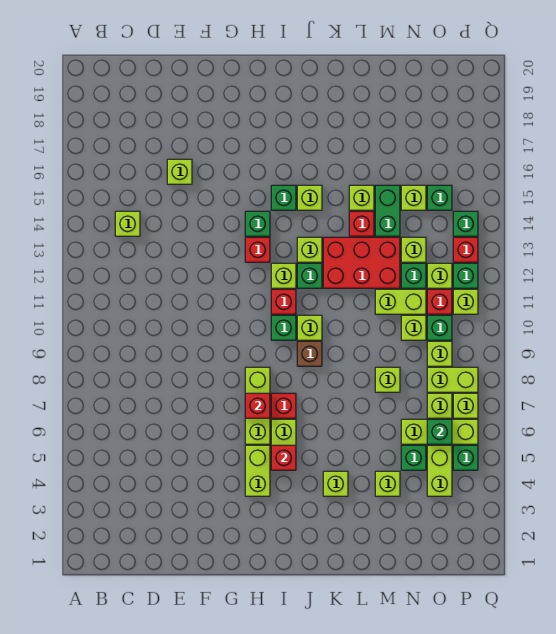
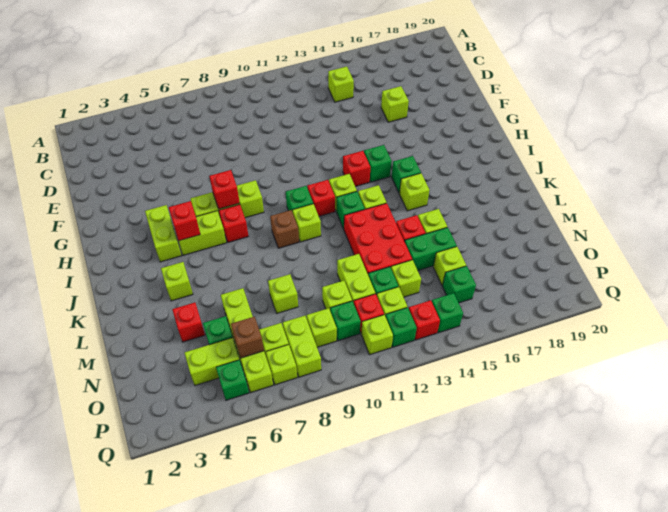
lime brick H4:H5 level 1 -> lime brick H4:I4 level 1
lime brick M4 level 1 -> red brick M4 level 1
lime brick N6:P6 level 1 -> lime brick M6:P6 level 1
green brick O6 level 2 -> brown brick O6 level 2

